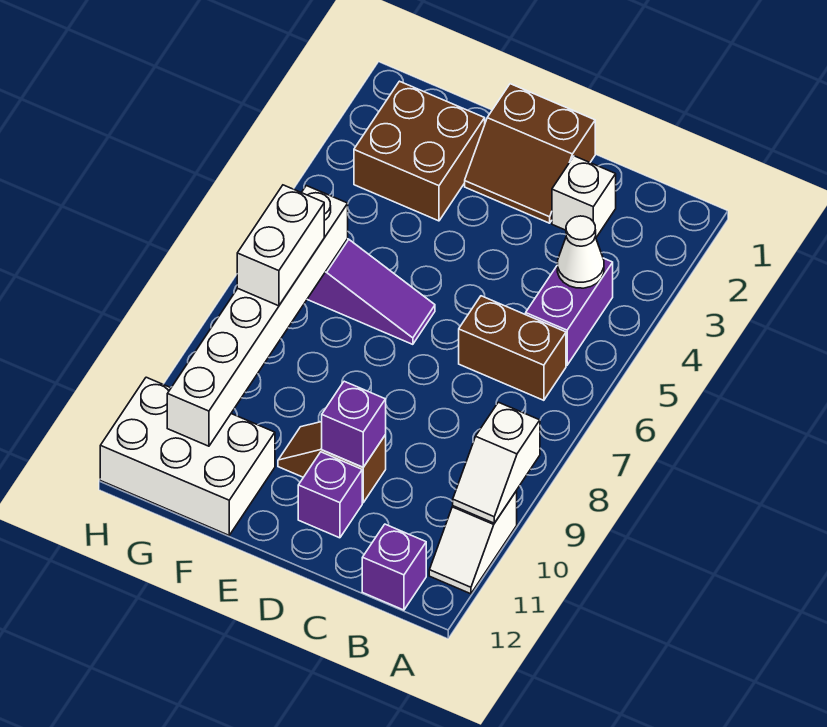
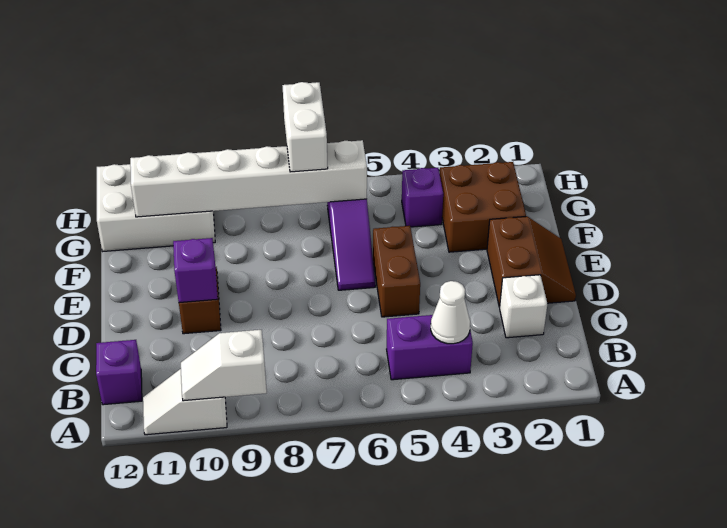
brown brick B6:C6 level 1 -> brown brick D5:E5 level 1
brown slope D1:E2 level 1 top 1 -> brown slope D1:E2 level 1 top 2
purple brick D11 level 1 -> purple brick G4 level 1
white brick F11:H12 level 1 -> white brick G10:H12 level 1
white brick G7:G8 level 3 -> white brick G7:H7 level 3

